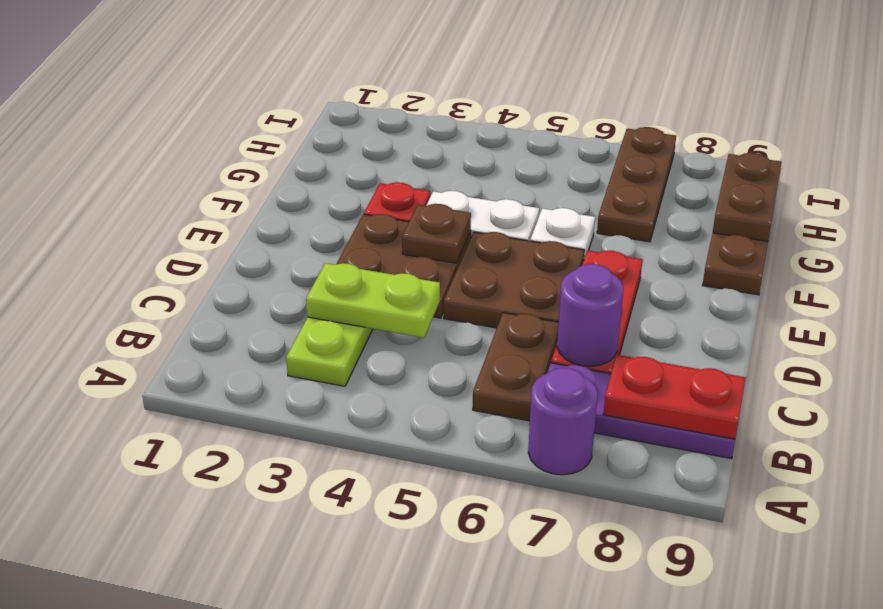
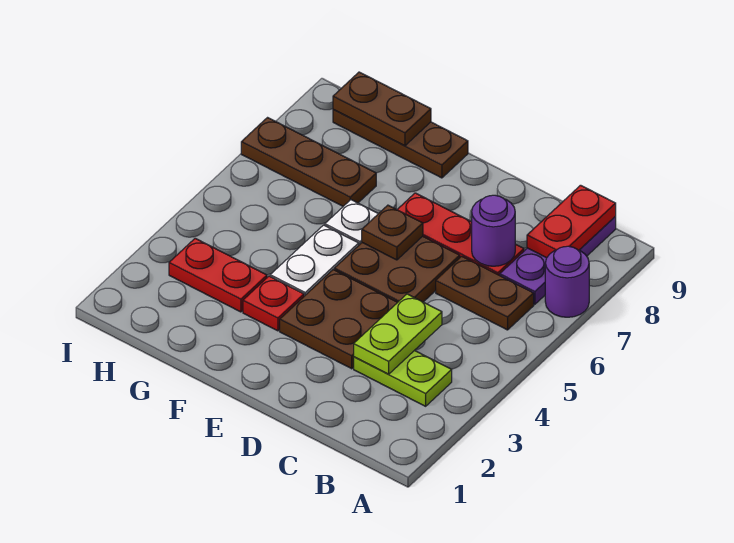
brown plate E4 level 2 -> brown plate E6 level 2
none -> red plate G3:H3 level 1

